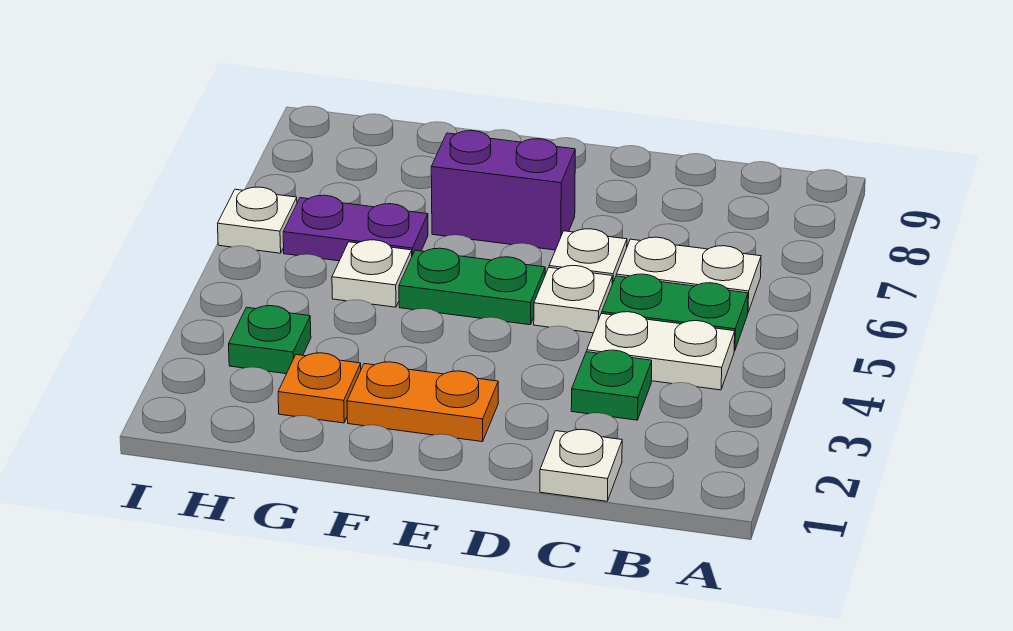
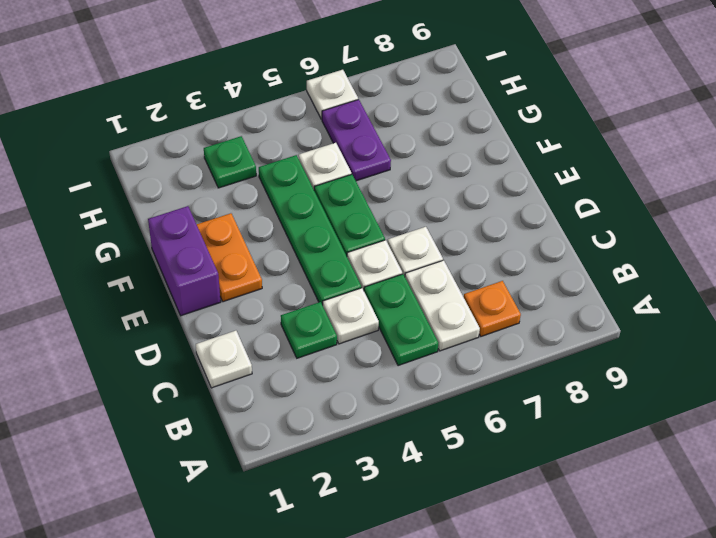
white plate B4:C4 level 1 -> white plate C4 level 1
none -> green plate D4:G4 level 1
purple brick E7:F7 level 1 -> purple brick E1:F1 level 1
orange plate G2 level 1 -> orange plate B7 level 1

